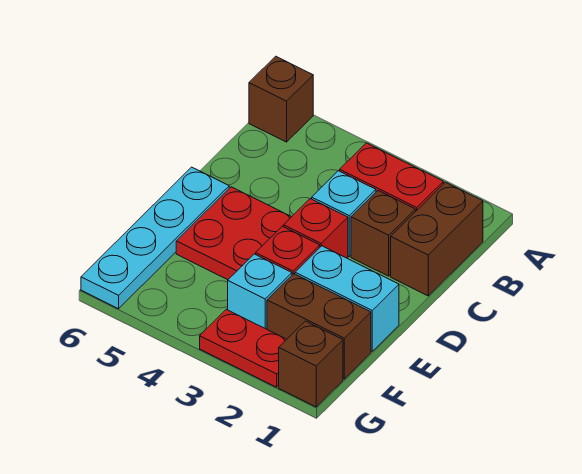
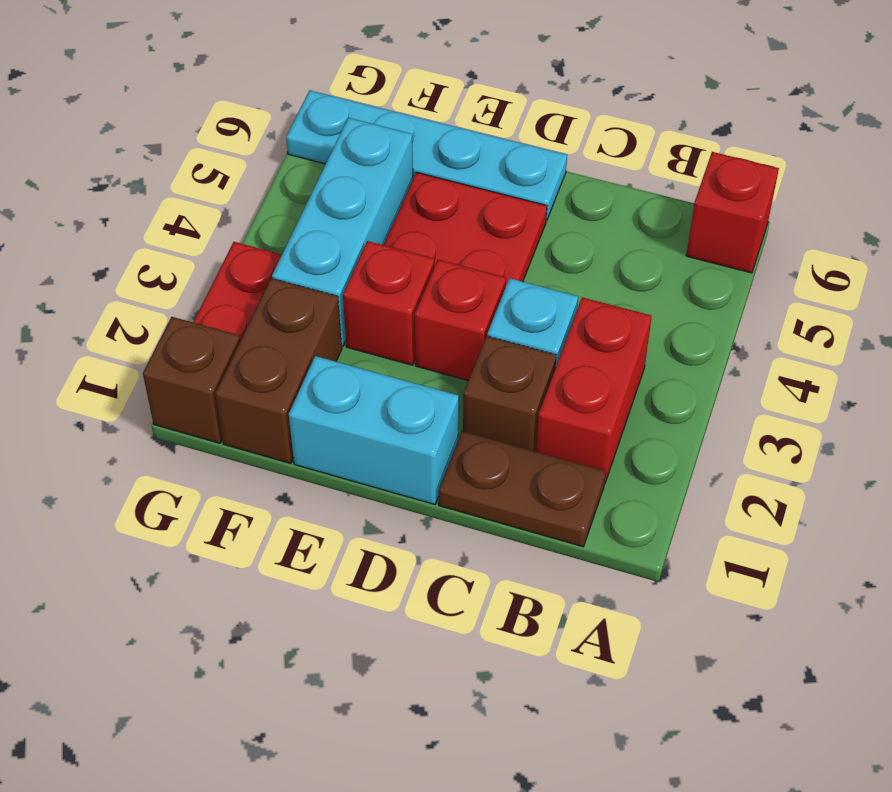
brown brick A6 level 1 -> red brick A6 level 1
brown brick B1:C1 level 1 -> brown plate B1:C1 level 1
cyan brick E1:E2 level 1 -> cyan brick D1:E1 level 1
cyan brick F3 level 1 -> cyan brick F3:F5 level 1

